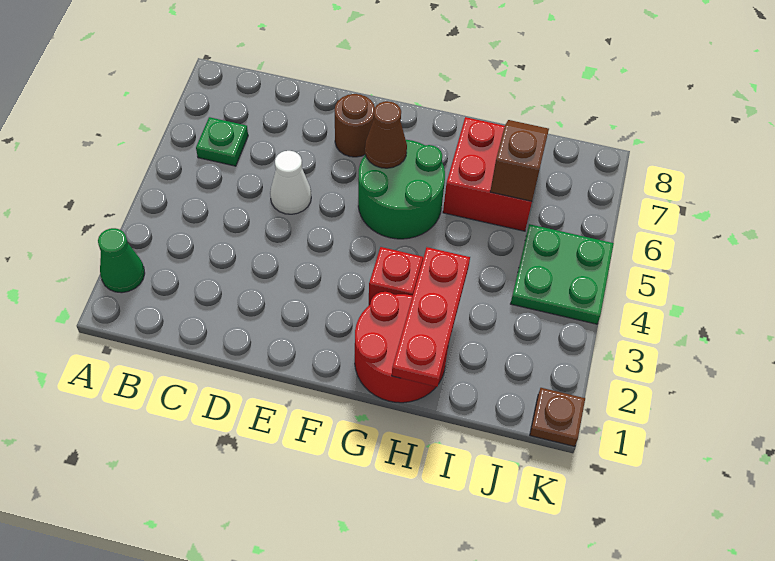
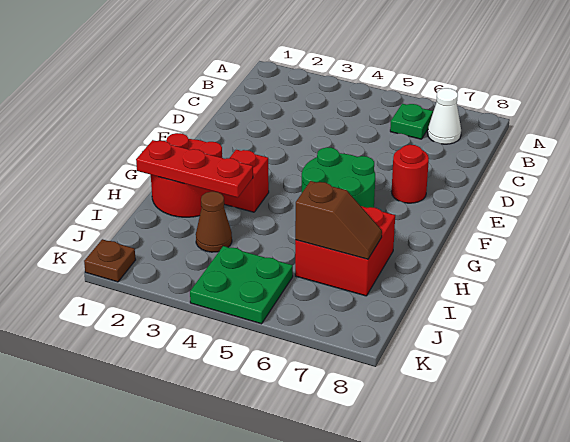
green cone A2 level 1 -> none
white cone D5 level 1 -> white cone B7 level 1
brown round brick E7 level 1 -> red round brick E7 level 1
brown cone F6 level 2 -> brown cone I3 level 1

